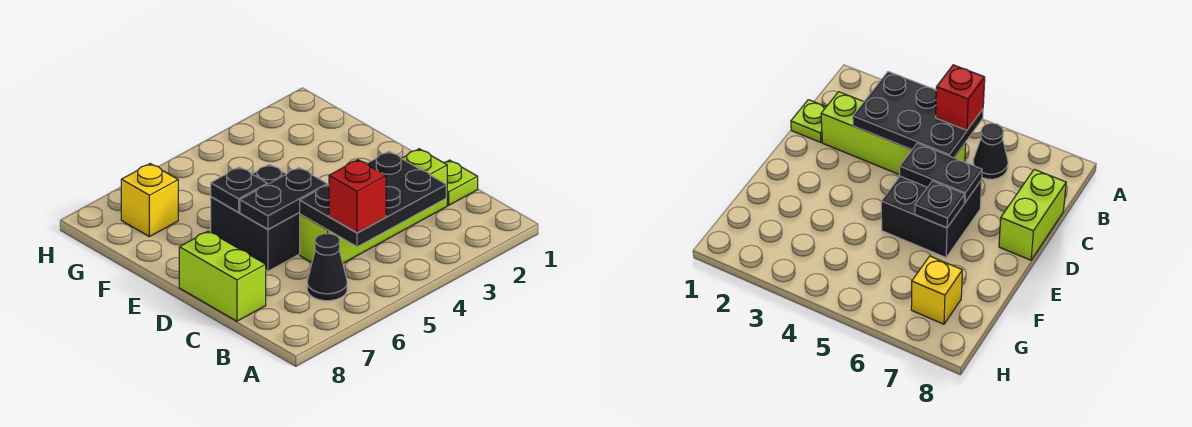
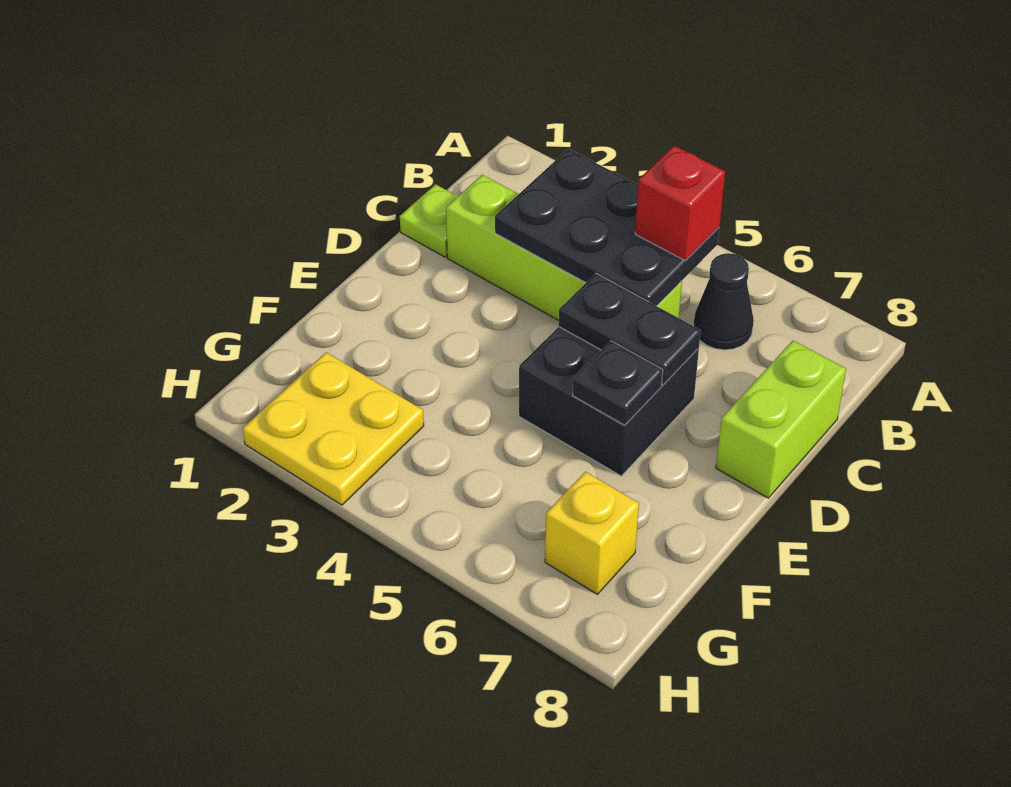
none -> yellow plate G2:H3 level 1

